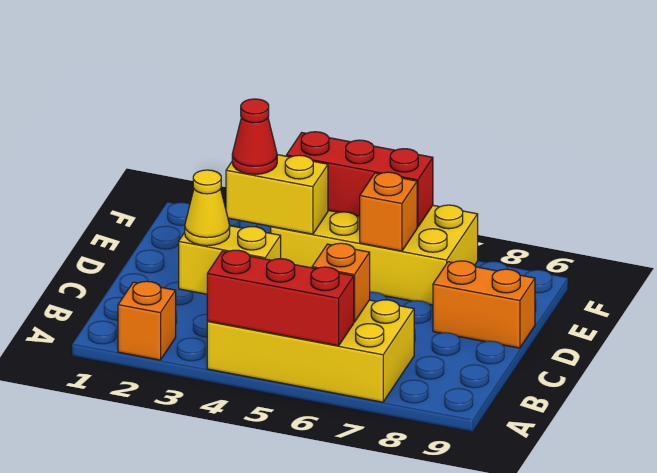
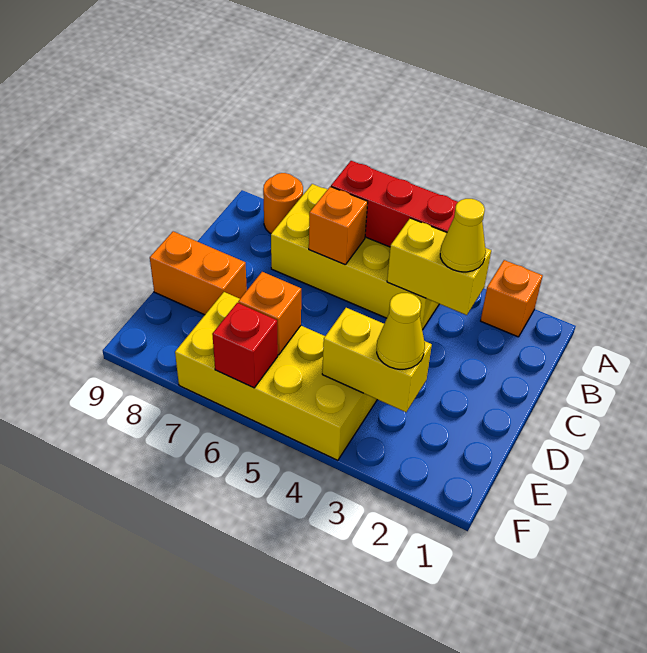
none -> orange round brick A8 level 1
red cone E3 level 3 -> yellow cone E3 level 3
red brick F4:F6 level 2 -> red brick F6 level 2

